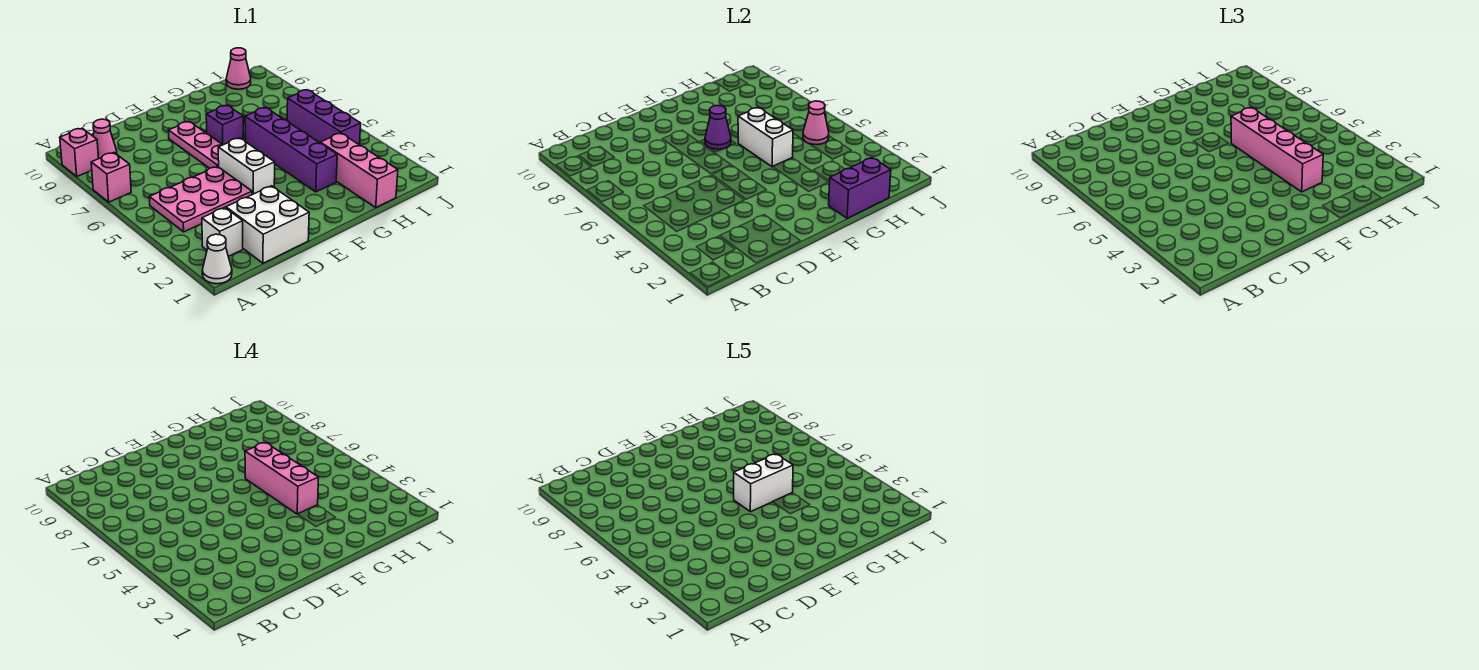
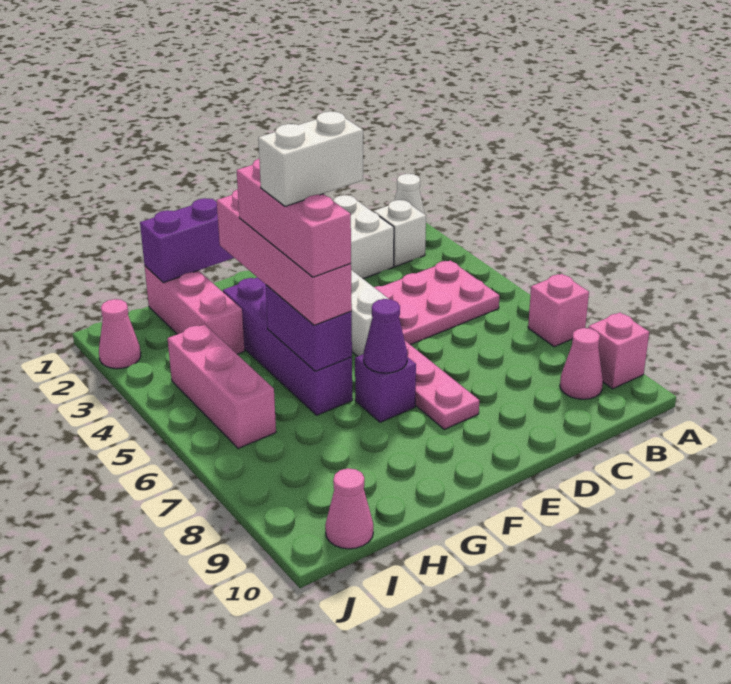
white brick G5:G6 level 2 -> purple brick G5:G6 level 2
purple brick I4:I6 level 1 -> pink brick I4:I6 level 1
pink cone I5 level 2 -> pink cone J2 level 1

